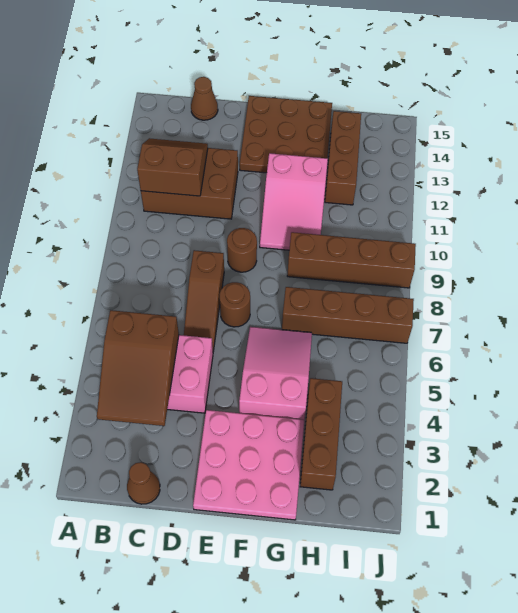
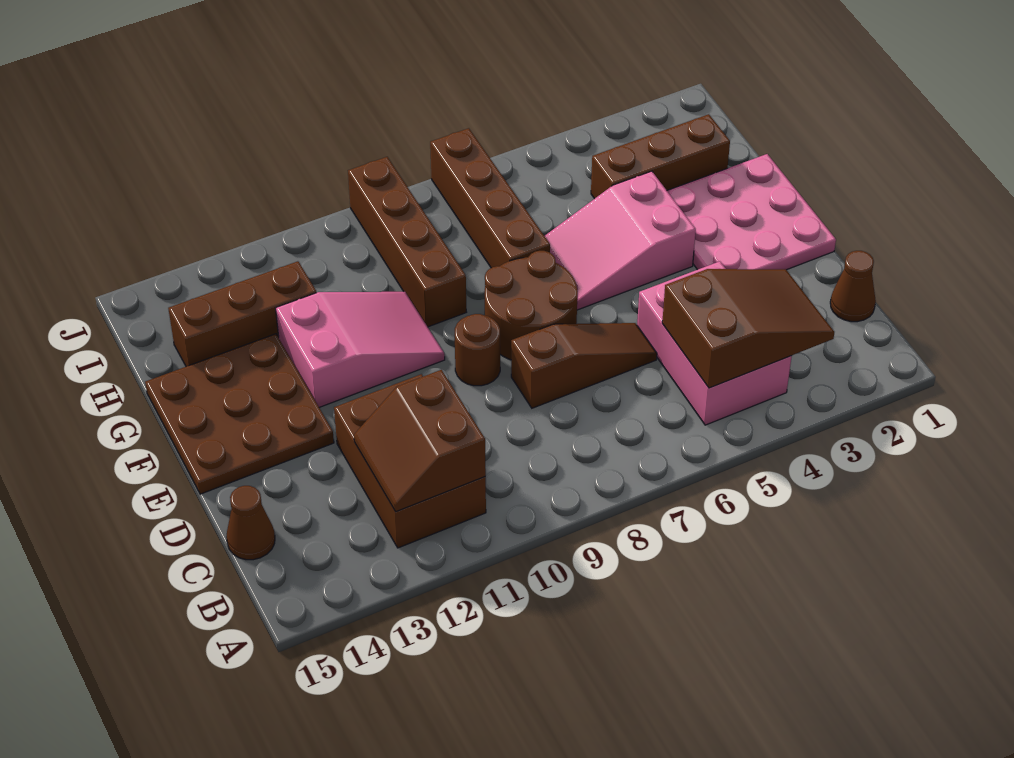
brown round brick E7 level 1 -> brown round brick E7:F8 level 1

